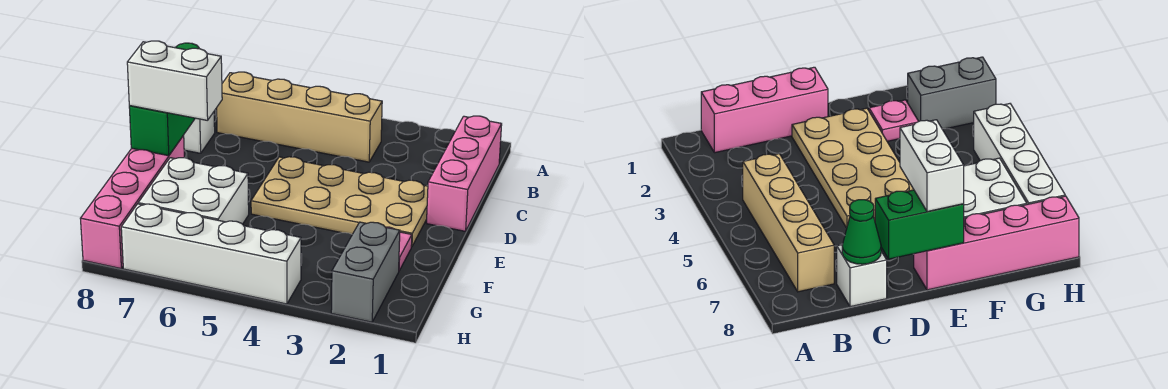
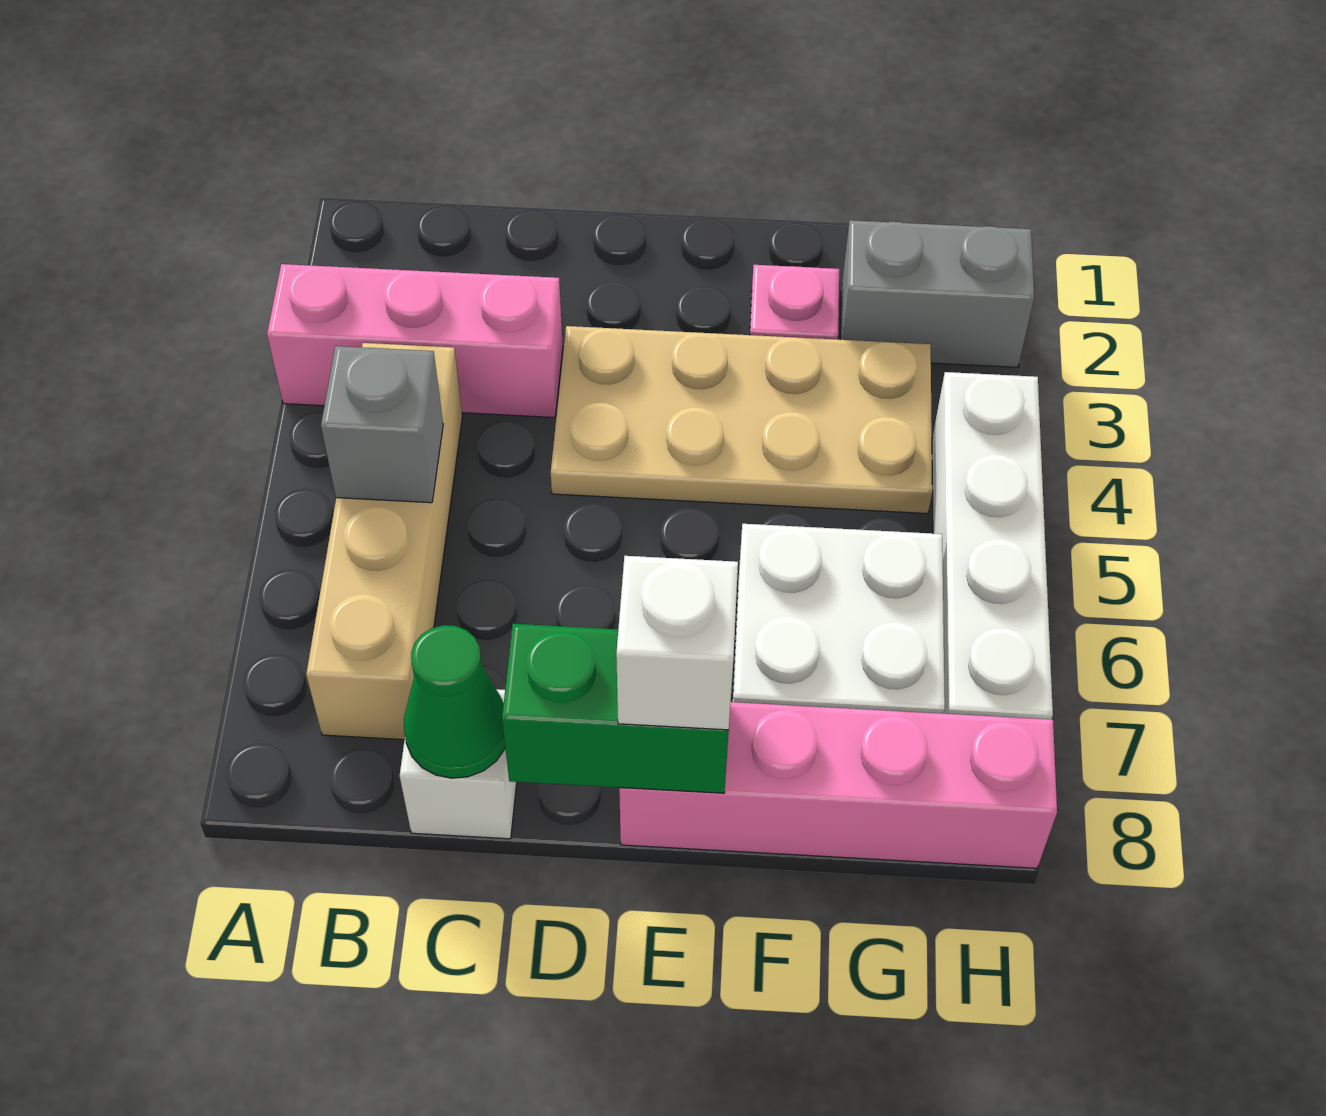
pink brick B1:D1 level 1 -> pink brick A3:C3 level 1
none -> grey brick B5 level 2
tan plate D2:E5 level 1 -> tan plate D3:G4 level 1
white brick E7:E8 level 3 -> white brick E8 level 3

